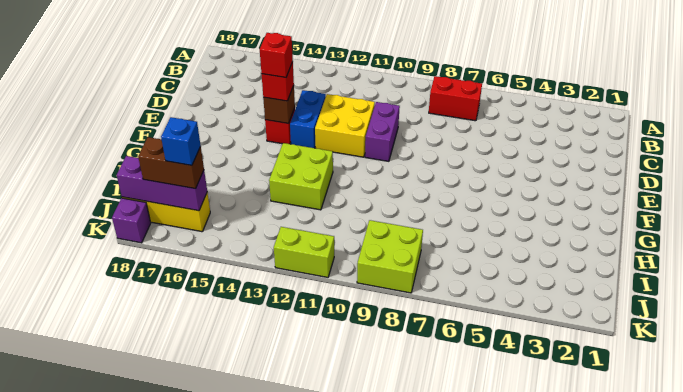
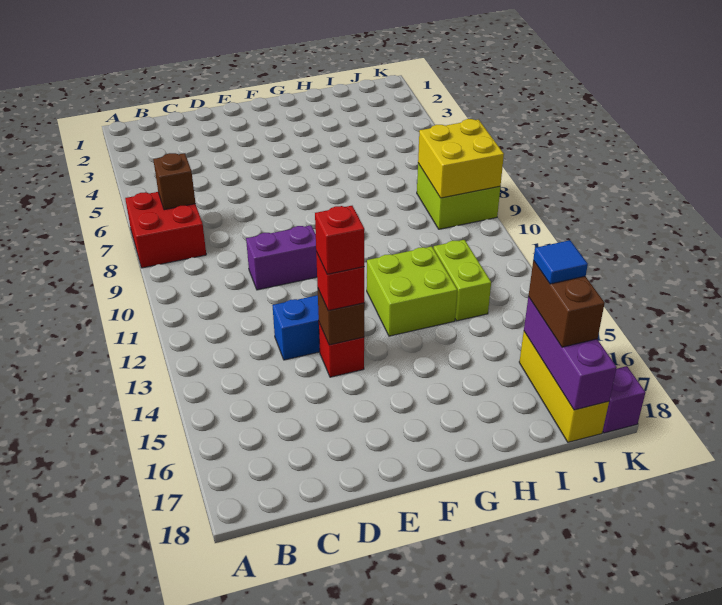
red brick B7:B8 level 1 -> red brick A7:B8 level 1
none -> brown brick B7 level 2
yellow brick D11:E12 level 1 -> yellow brick J8:K9 level 2
blue brick J16 level 4 -> blue tile J16 level 4
lime brick K11:K12 level 1 -> lime brick I12:I13 level 1

